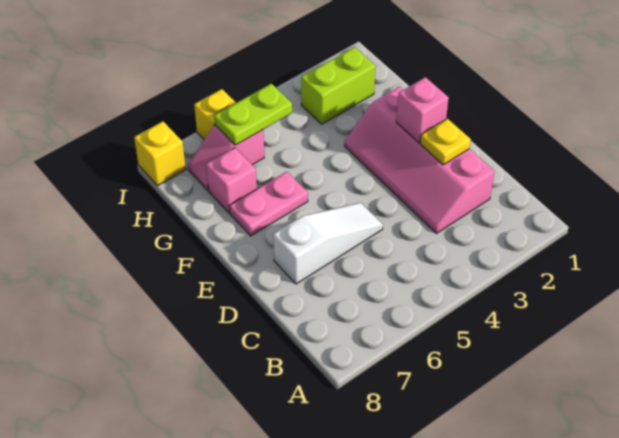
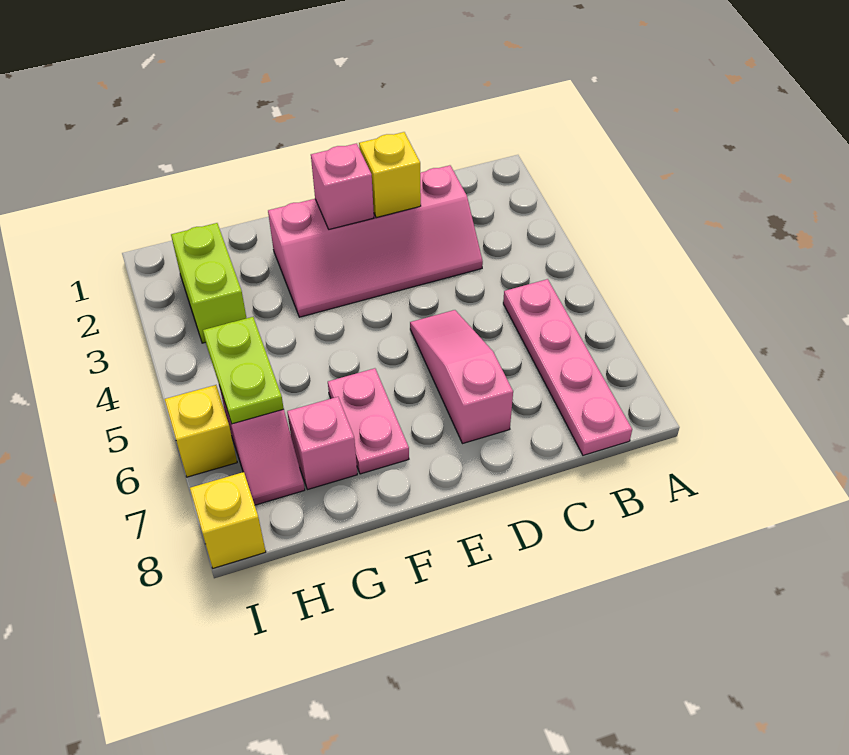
none -> pink plate B5:B8 level 1
yellow plate D2 level 2 -> yellow brick D2 level 2
white slope D5:D7 level 1 top 7 -> pink slope D5:D7 level 1 top 7

